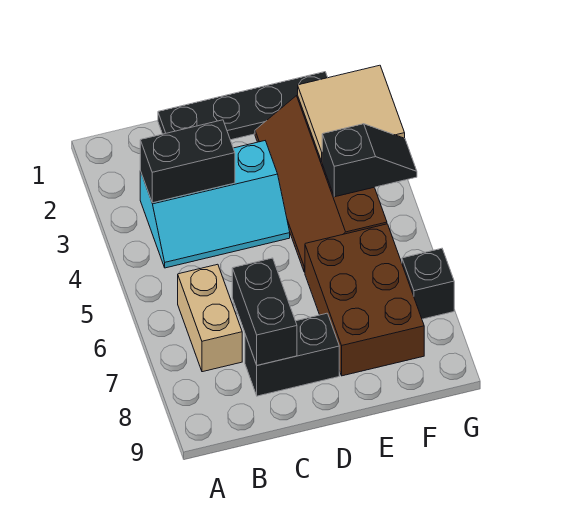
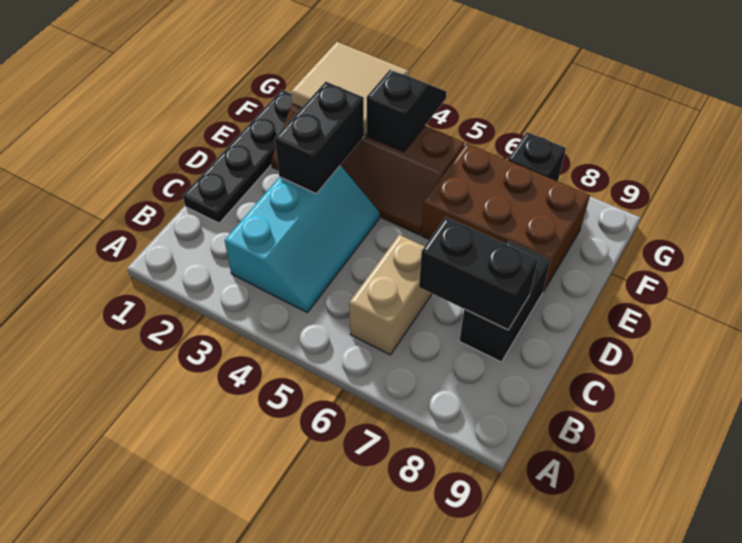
black brick B3:C3 level 2 -> black brick D3:E3 level 2
tan brick B6:B7 level 1 -> tan brick B6:C6 level 1

